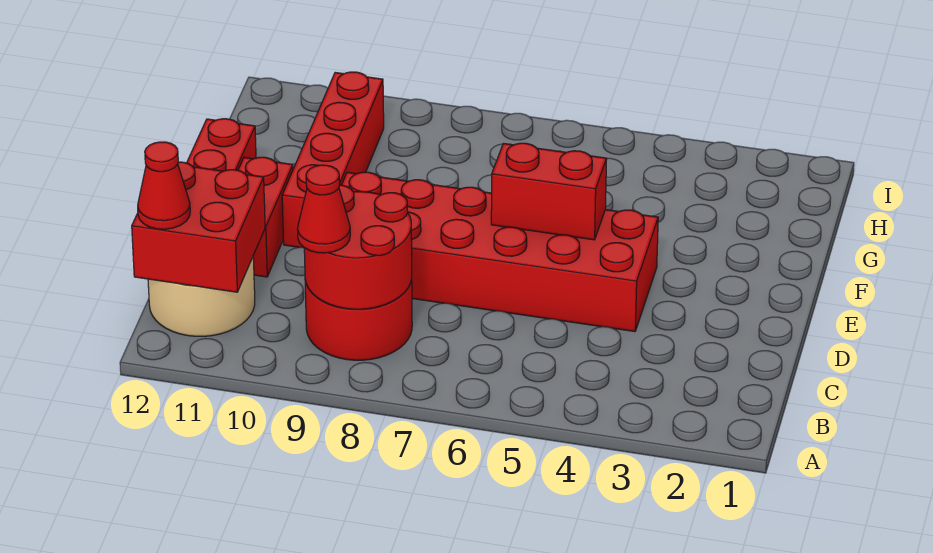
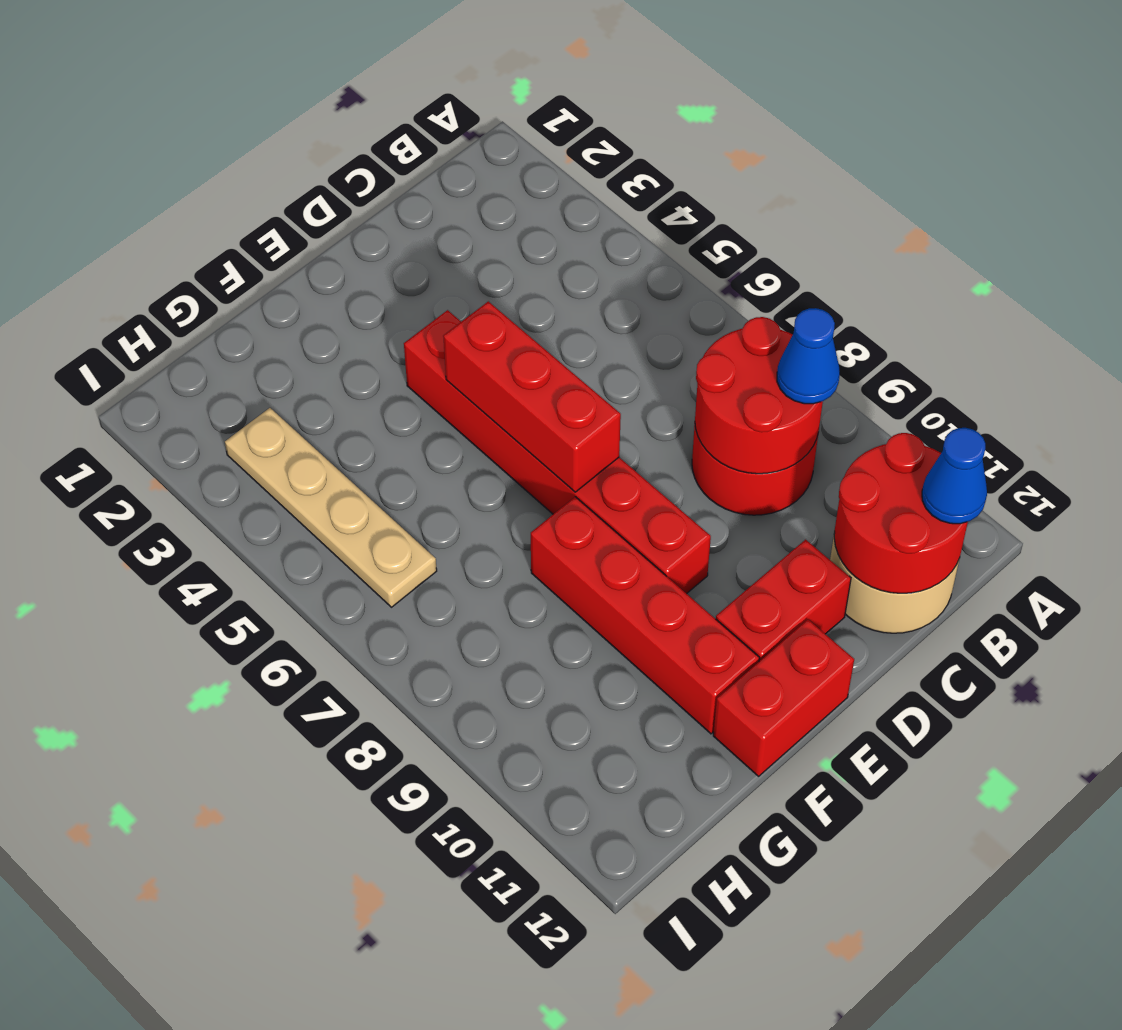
red cone B9 level 3 -> blue cone B9 level 3
red brick B11:C12 level 2 -> red round brick B11:C12 level 2
red cone B12 level 3 -> blue cone B12 level 3
red brick D4:E9 level 1 -> red brick E4:E9 level 1
red brick E5:E6 level 2 -> red brick E5:E7 level 2
red brick E10:H10 level 1 -> red brick F8:F11 level 1
none -> tan plate H3:H6 level 1

